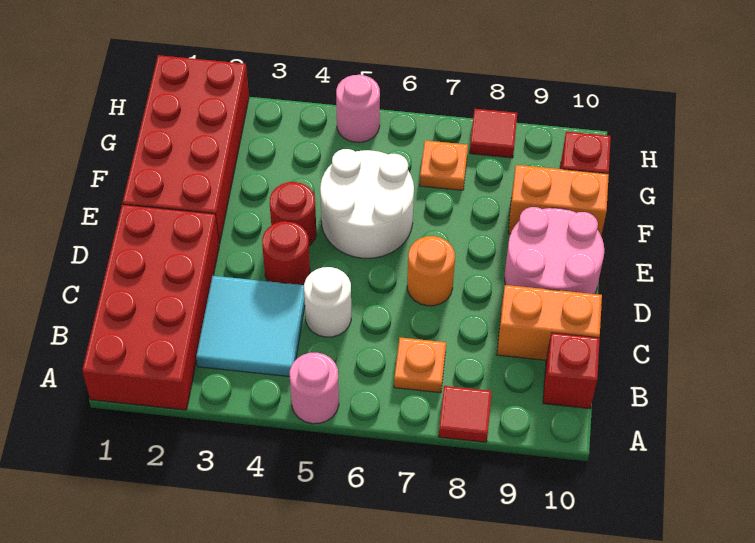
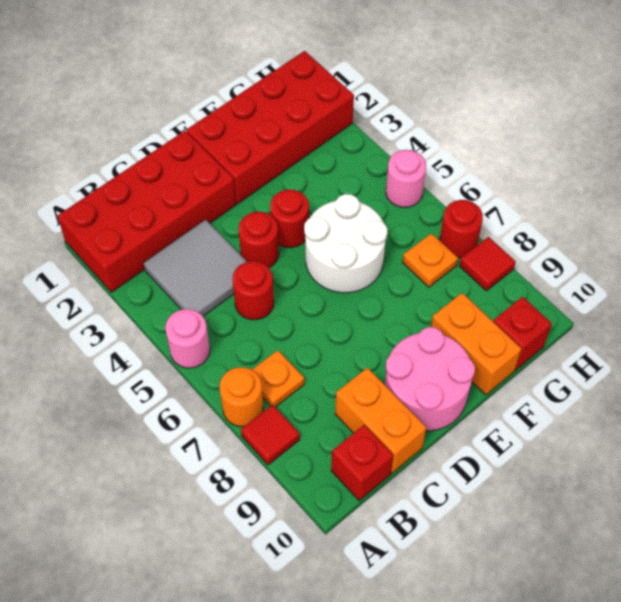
cyan tile B3:C4 level 1 -> grey tile B3:C4 level 1
white round brick C5 level 1 -> red round brick C5 level 1
orange round brick D7 level 1 -> orange round brick A7 level 1
none -> red round brick H7 level 1

